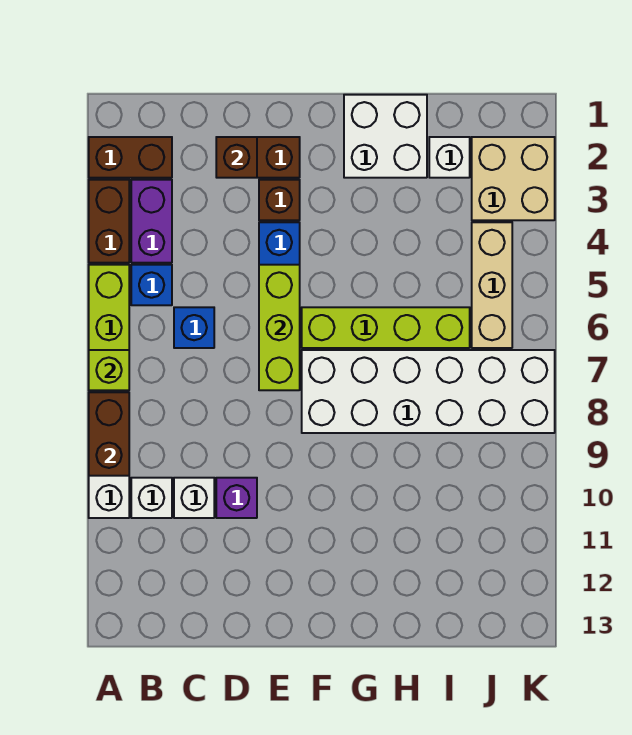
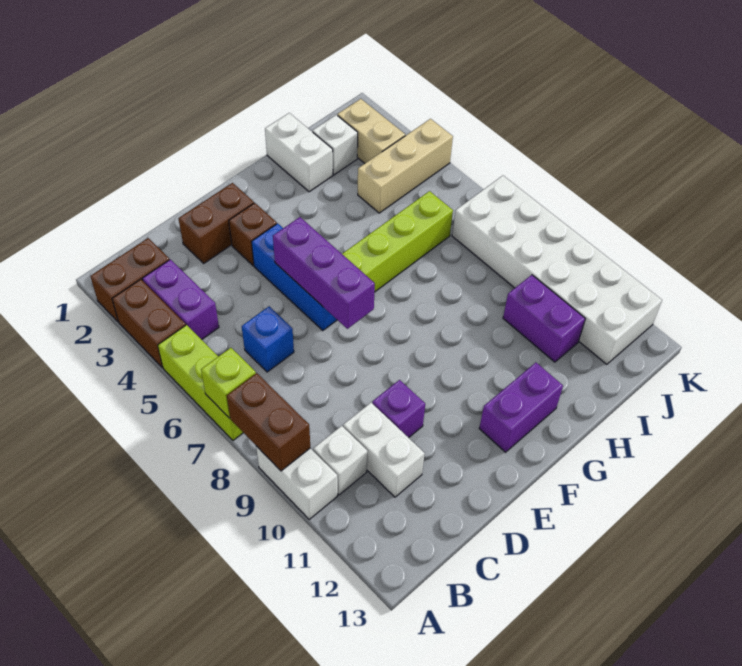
blue brick B5 level 1 -> none
white brick C10 level 1 -> white brick C10:C11 level 1
brown brick D2 level 2 -> none
lime brick E5:E7 level 2 -> purple brick E5:E7 level 2
white brick F7:K8 level 1 -> white brick J7:K12 level 1
none -> purple brick F12:G12 level 1
white brick G1:H2 level 1 -> white brick H1:H2 level 1
none -> purple brick I10:I11 level 1
tan brick J2:K3 level 1 -> tan brick J2:J3 level 1
tan brick J4:J6 level 1 -> tan brick I4:K4 level 1

